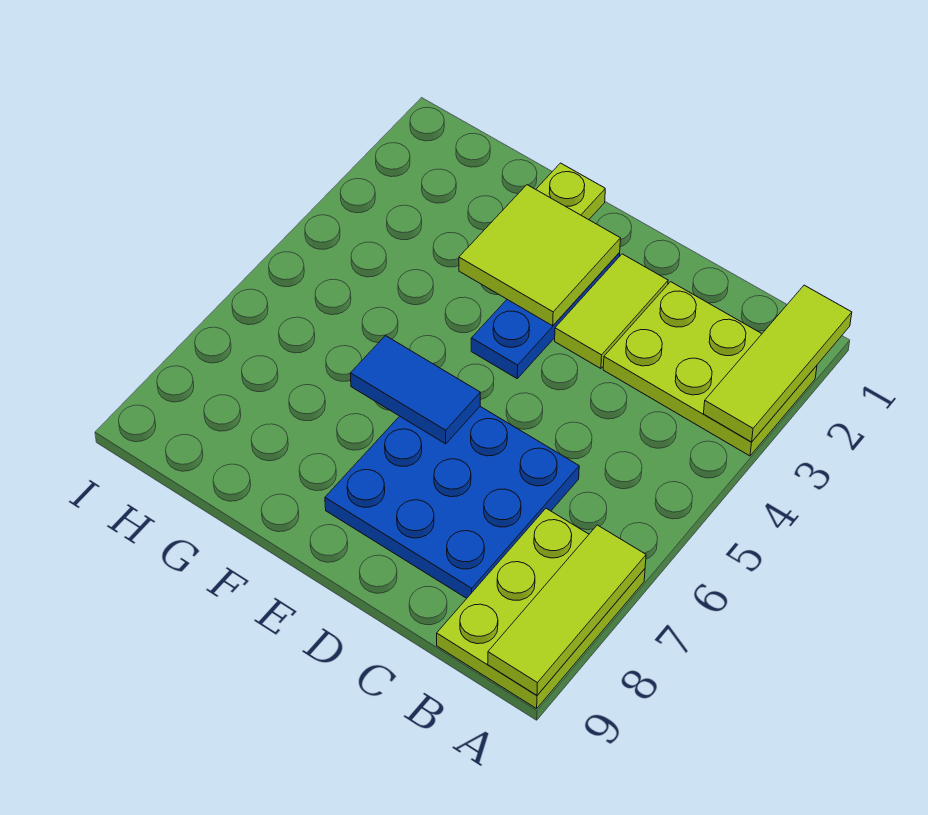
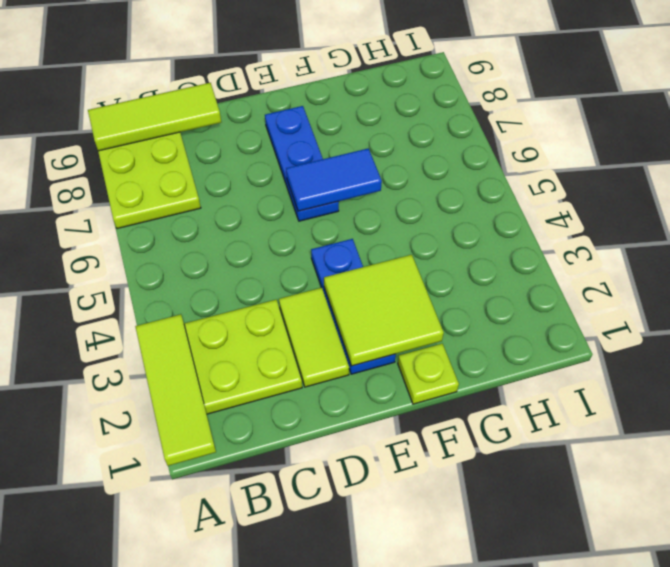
lime tile A7:A9 level 2 -> lime tile A9:C9 level 2
blue plate C6:E8 level 1 -> blue plate E6:E8 level 1

